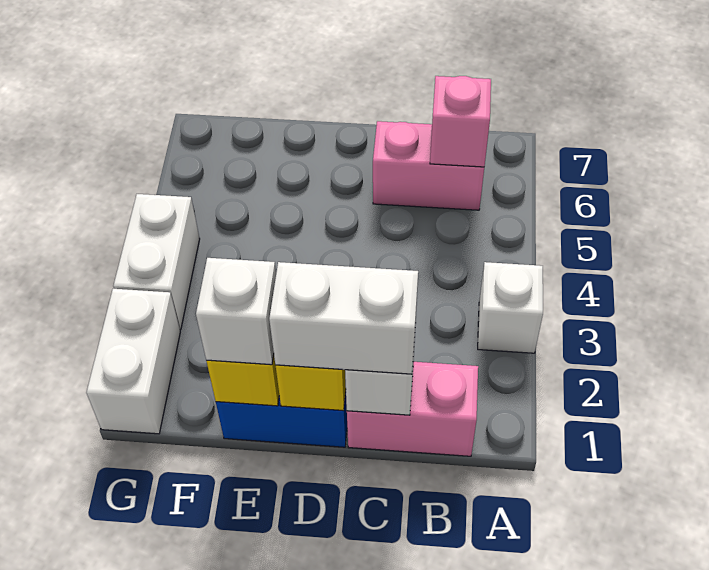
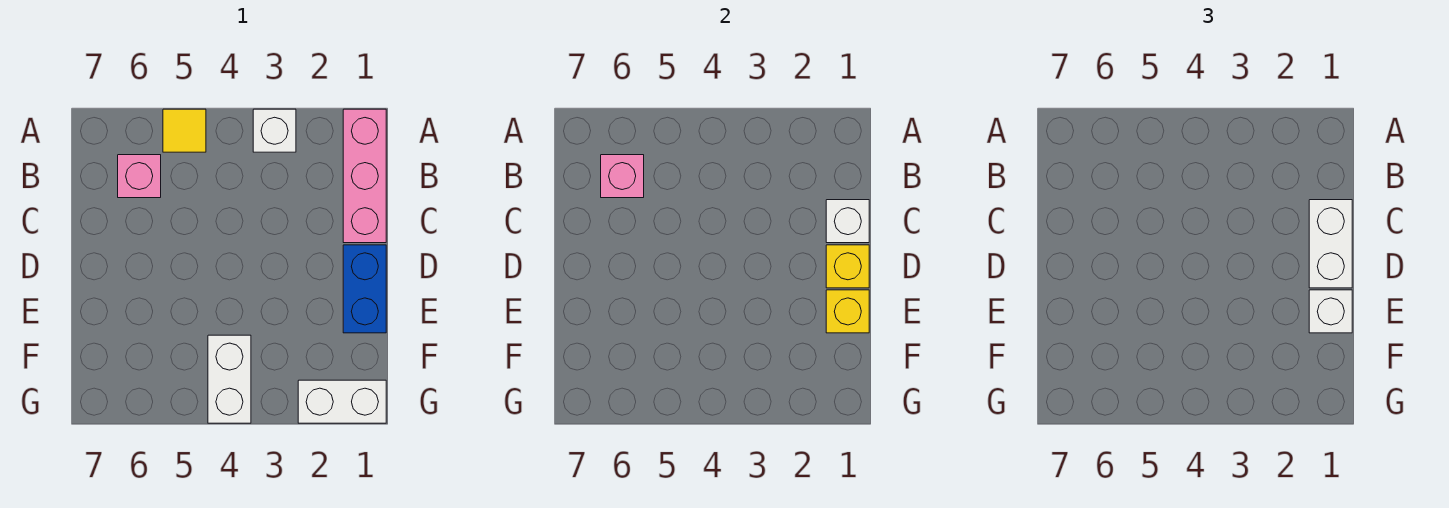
none -> yellow tile A5 level 1
pink brick B1:C1 level 1 -> pink brick A1:C1 level 1
pink brick B6:C6 level 1 -> pink brick B6 level 1
white brick G3:G4 level 1 -> white brick F4:G4 level 1

